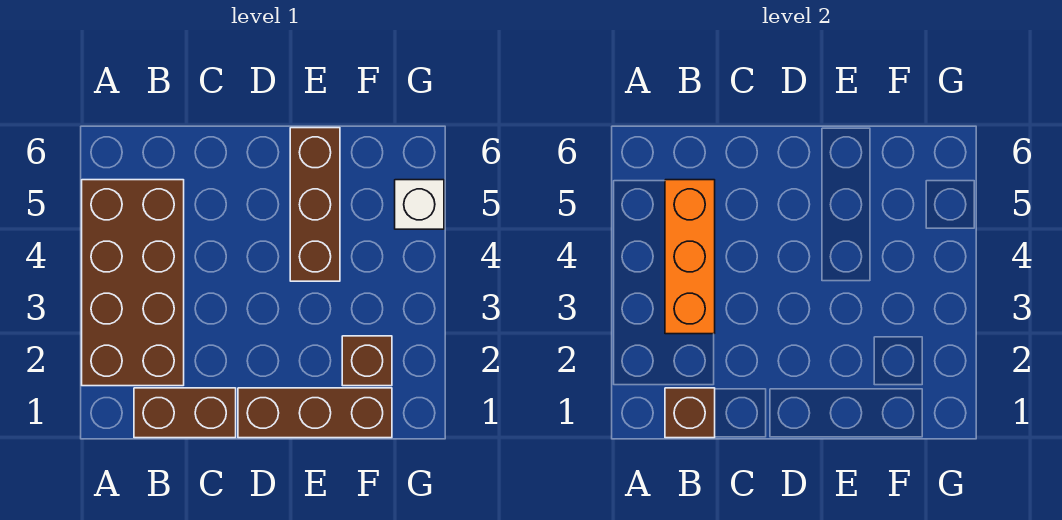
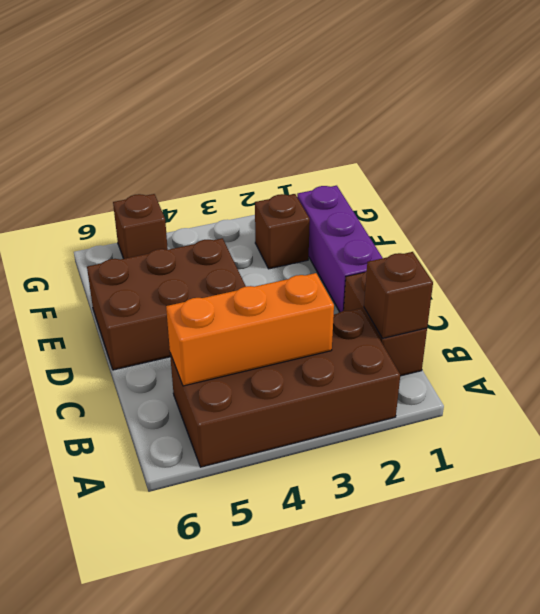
brown brick D1:F1 level 1 -> purple brick D1:F1 level 1
brown brick E4:E6 level 1 -> brown brick D4:E6 level 1
white brick G5 level 1 -> brown brick G5 level 1

